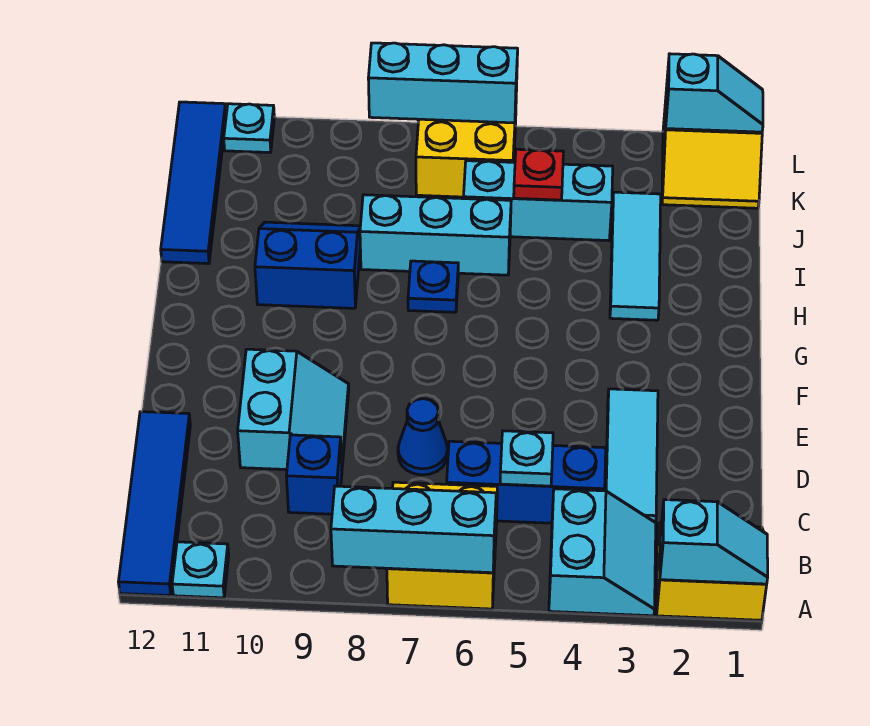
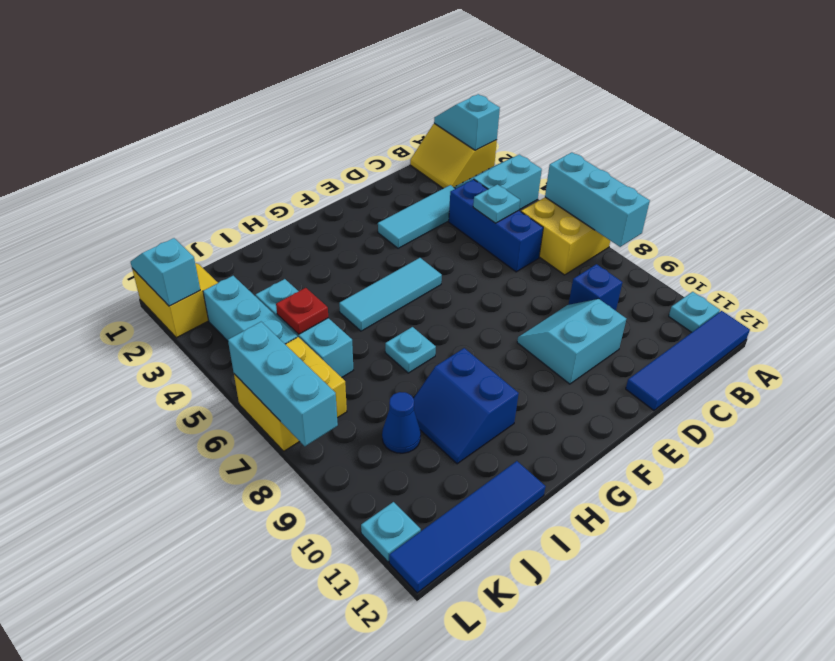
blue cone D7 level 1 -> blue cone J9 level 1
cyan tile H3:J3 level 1 -> cyan tile F5:H5 level 1
blue plate H7 level 1 -> cyan plate H7 level 1
cyan brick I6:I8 level 1 -> cyan brick K3:K5 level 1

